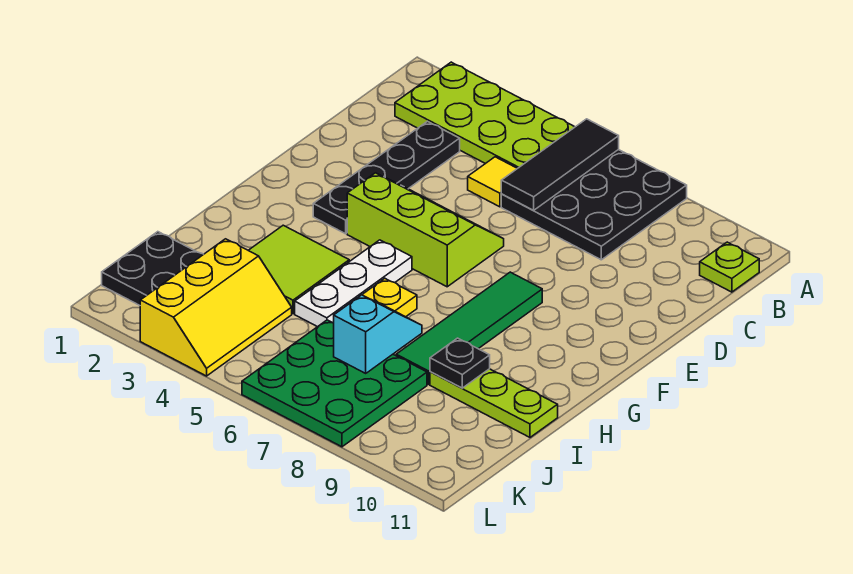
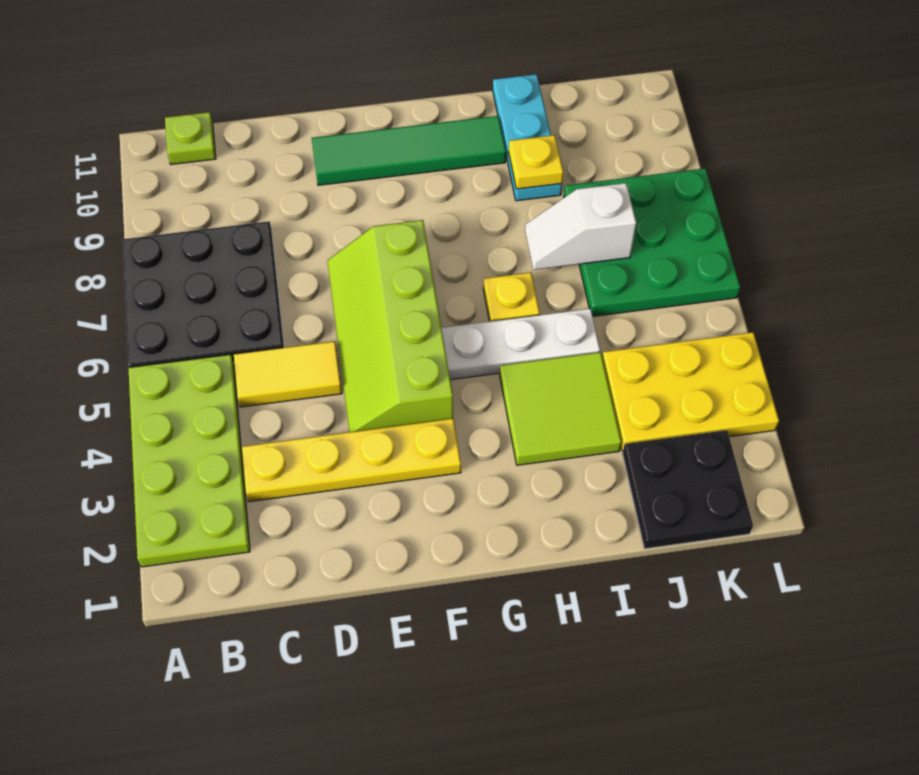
black tile A6:C6 level 2 -> none
black plate C3:F3 level 1 -> yellow plate C3:F3 level 1
yellow tile C5 level 1 -> yellow tile C5:D5 level 1
lime slope E4:F6 level 1 top F -> lime slope E4:F7 level 1 top F
green tile F8:I8 level 1 -> green tile E10:H10 level 1
cyan slope I7:J7 level 2 top J -> white slope I7:J7 level 2 top J
lime plate I9:I11 level 1 -> cyan plate I9:I11 level 1
black plate I9 level 2 -> yellow plate I9 level 2
yellow slope J3:L4 level 1 top 3 -> yellow plate J3:L4 level 1

